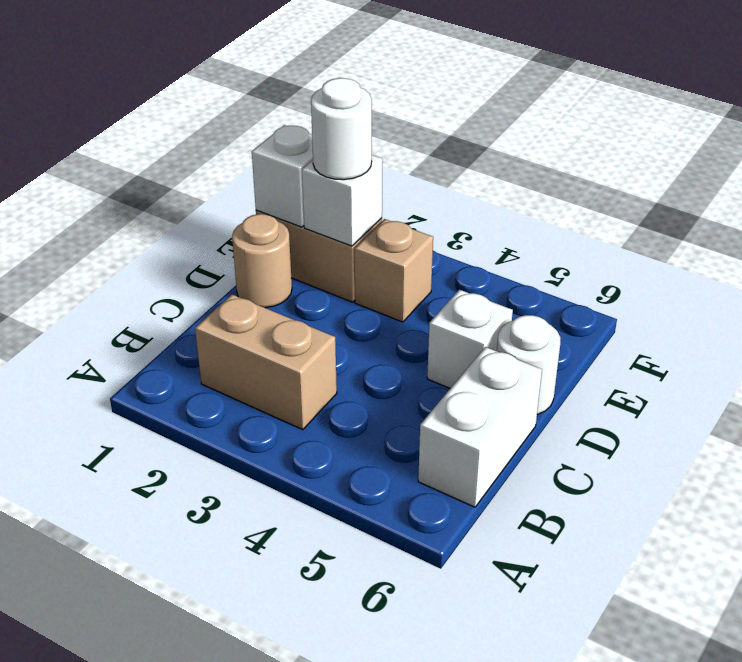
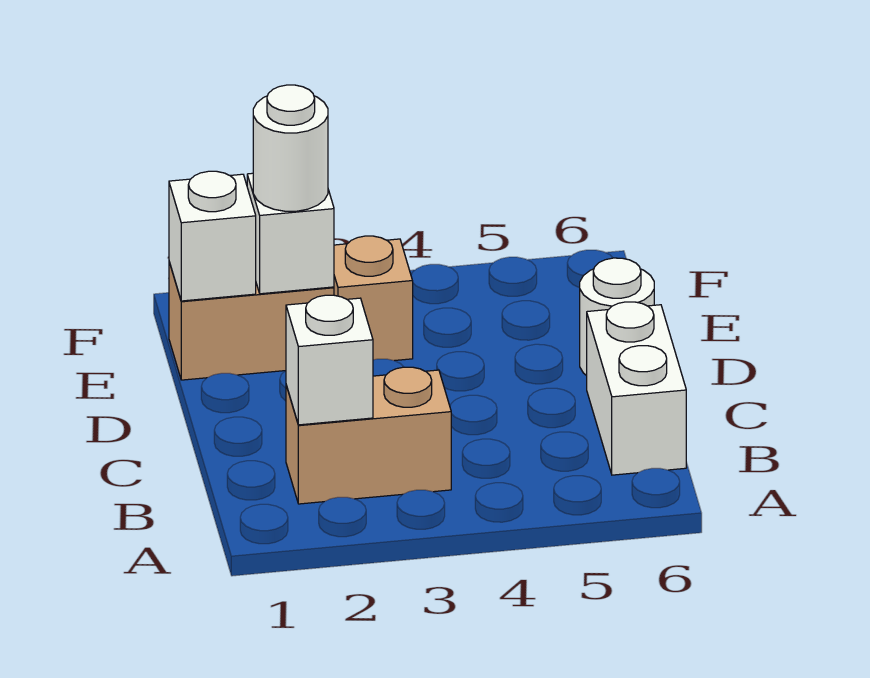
tan round brick D1 level 1 -> none
white brick D5 level 1 -> white brick B2 level 2

